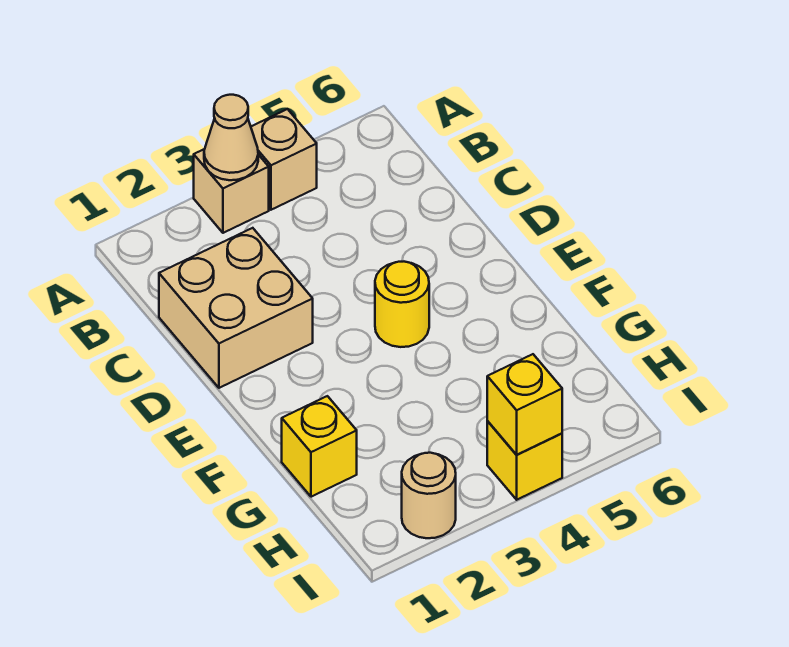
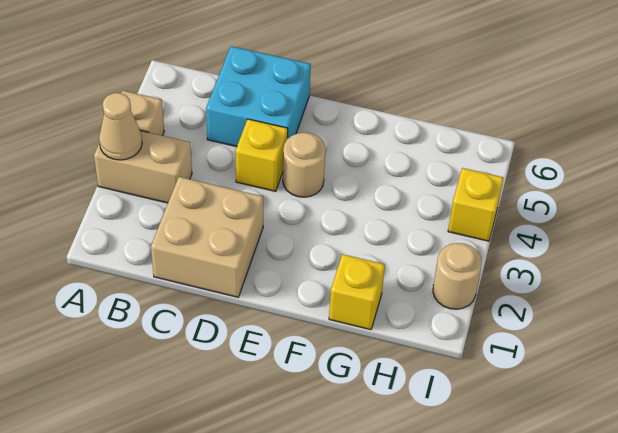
tan brick A3 level 1 -> tan brick A3:B3 level 1
none -> cyan brick C5:D6 level 1
yellow round brick E4 level 1 -> tan round brick E4 level 1
yellow brick I4 level 2 -> yellow brick D4 level 1

